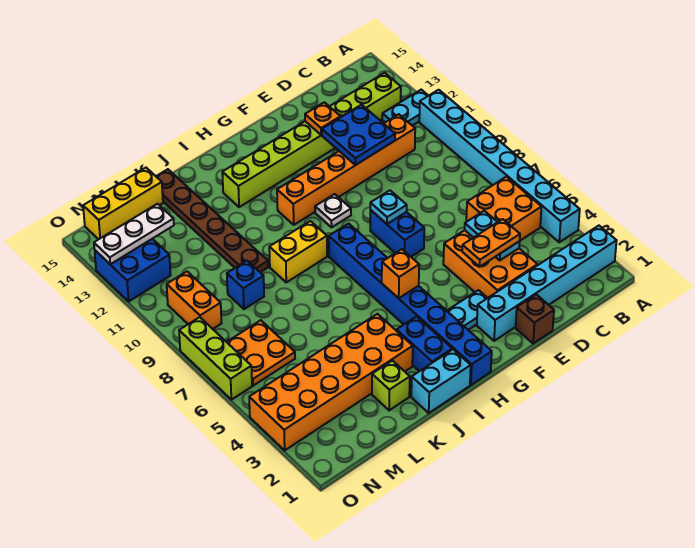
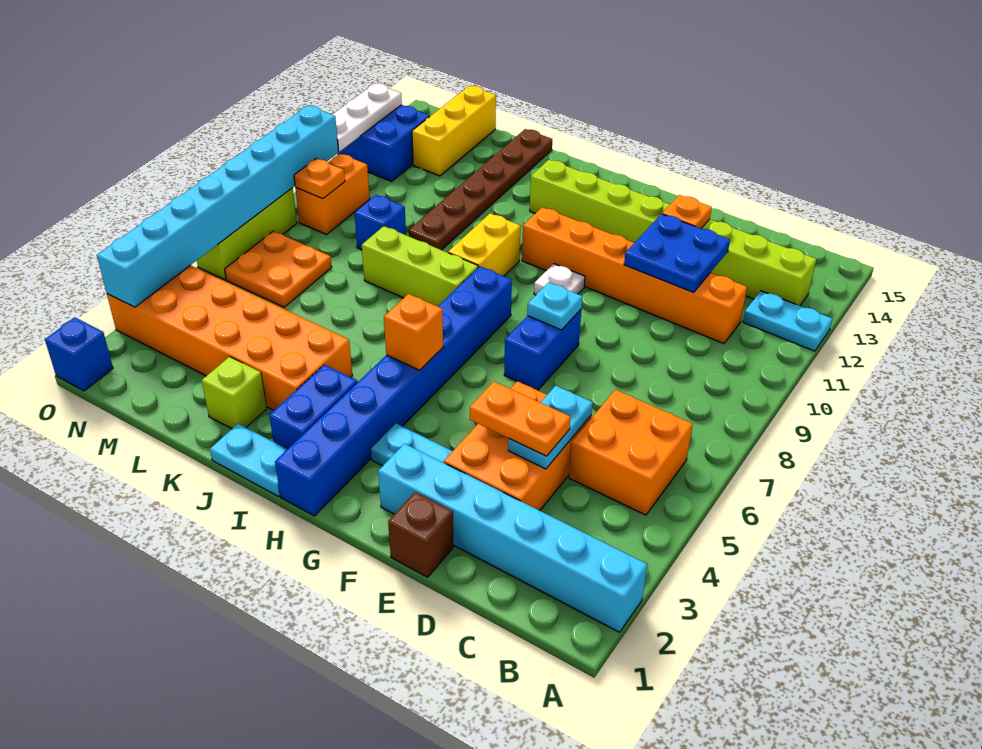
cyan brick A4:A11 level 1 -> cyan brick O3:O10 level 2
cyan brick I1:J1 level 1 -> cyan plate I1:J1 level 1
none -> lime brick I8:K8 level 1
yellow brick I9:J9 level 1 -> yellow brick I9:I10 level 1
yellow brick L15:N15 level 1 -> yellow brick M13:M15 level 1
white plate M13:O13 level 2 -> white plate O11:O13 level 2
none -> orange plate N9 level 2
none -> blue brick O1 level 1

